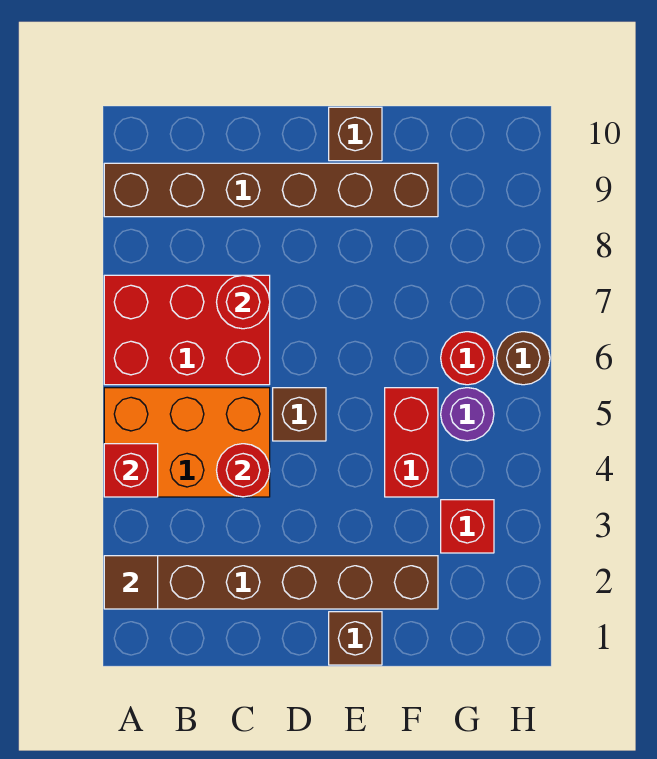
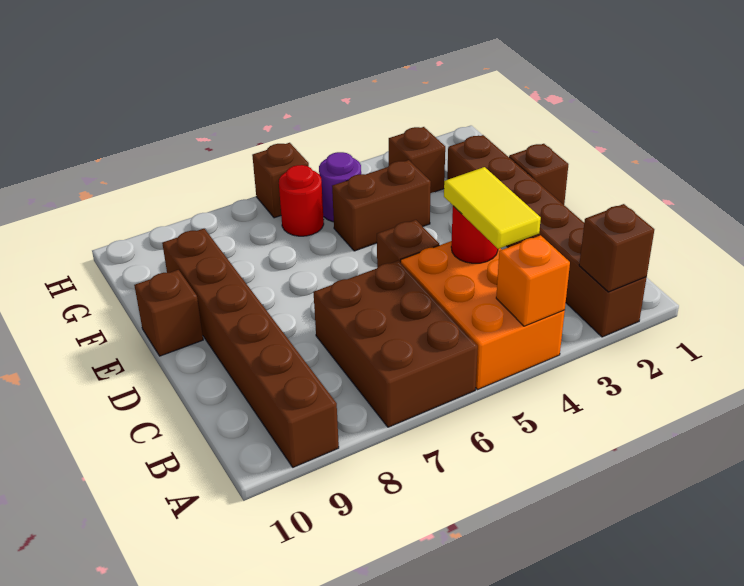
brown tile A2 level 2 -> brown brick A2 level 2
red brick A4 level 2 -> orange brick A4 level 2
red brick A6:C7 level 1 -> brown brick A6:C7 level 1
none -> yellow tile B4:C4 level 3
red round brick C7 level 2 -> none
red brick F4:F5 level 1 -> brown brick F4:F5 level 1
red brick G3 level 1 -> brown brick G3 level 1
brown round brick H6 level 1 -> brown brick H6 level 1

